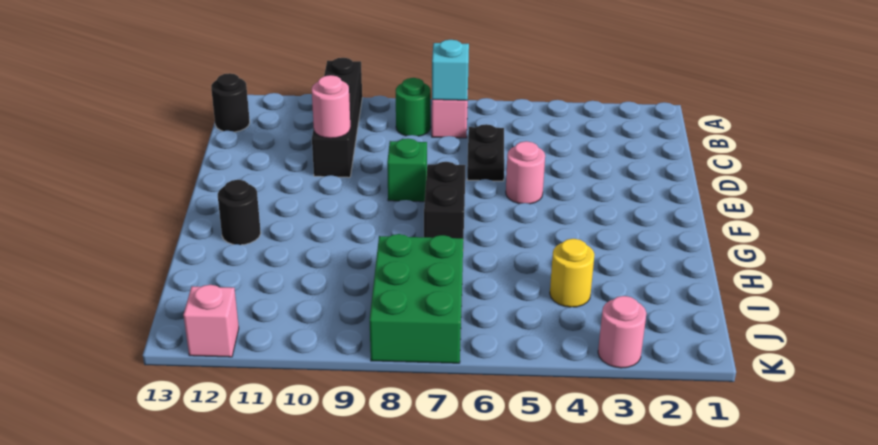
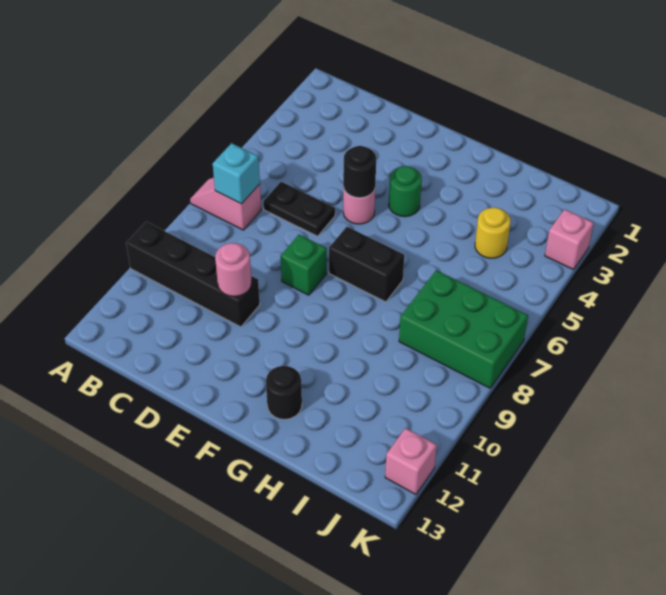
green round brick B8 level 1 -> green round brick F4 level 1
black round brick B13 level 1 -> black round brick E5 level 2
pink round brick K3 level 1 -> pink brick K3 level 1

